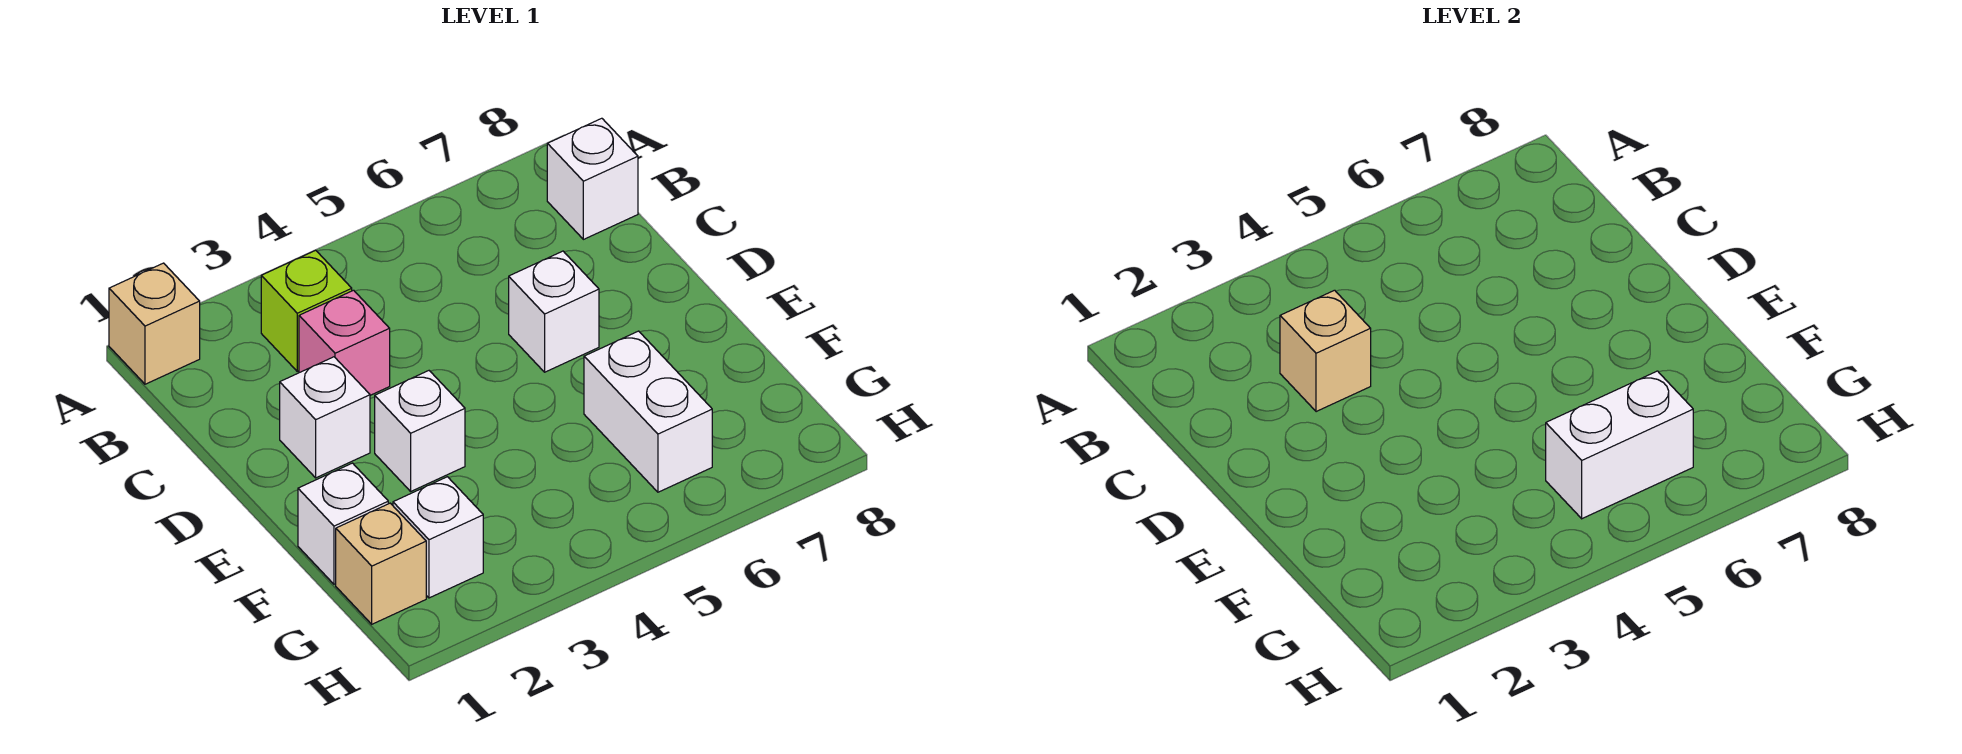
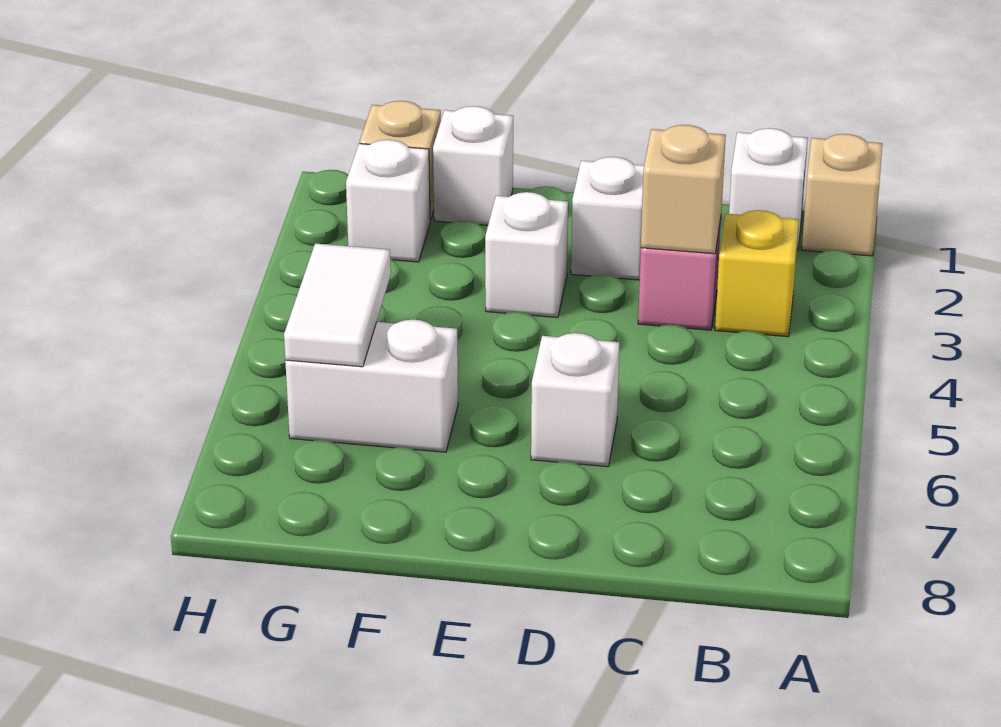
lime brick B3 level 1 -> yellow brick B3 level 1
white brick B8 level 1 -> white brick B1 level 1
white brick G5:G6 level 2 -> white tile G5:G6 level 2

